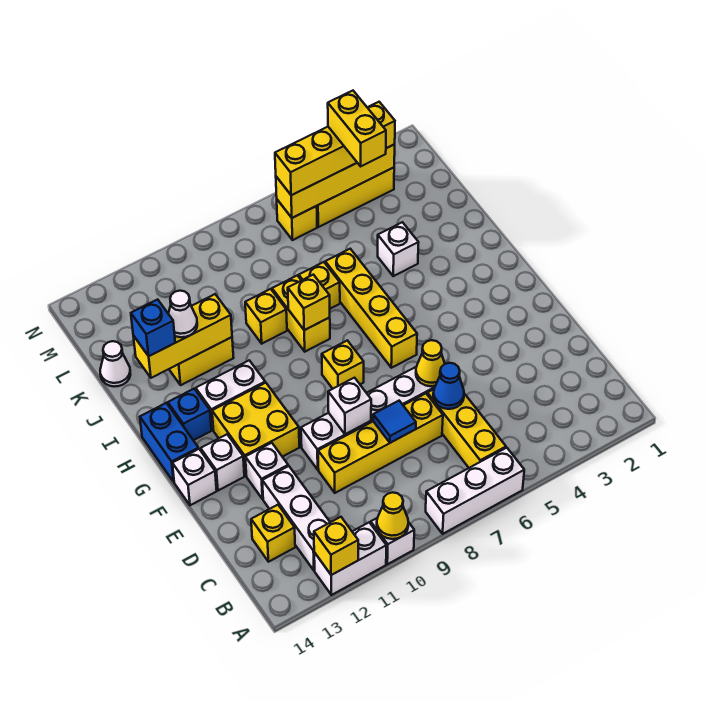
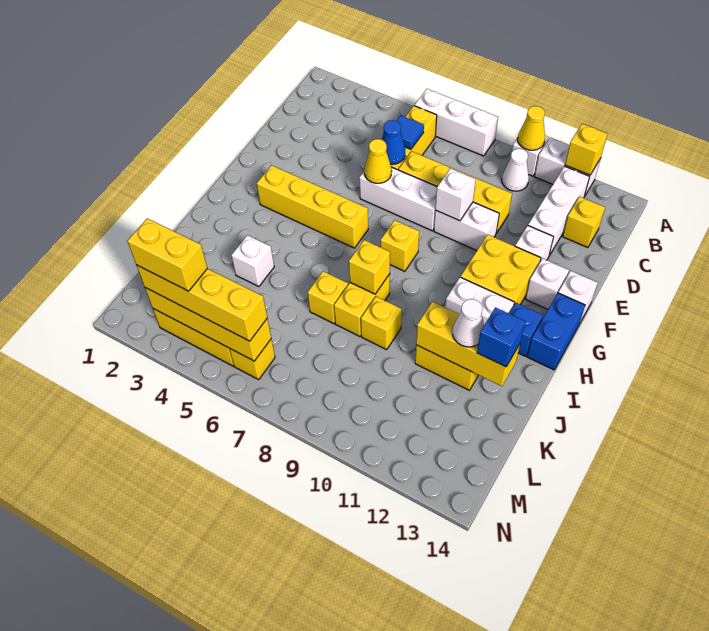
blue tile D8 level 2 -> blue tile C6 level 2
yellow brick G6:J6 level 1 -> yellow brick G3:G6 level 1
white cone K14 level 1 -> white cone B10 level 1
yellow brick L4:M4 level 4 -> yellow brick M3:M4 level 4

